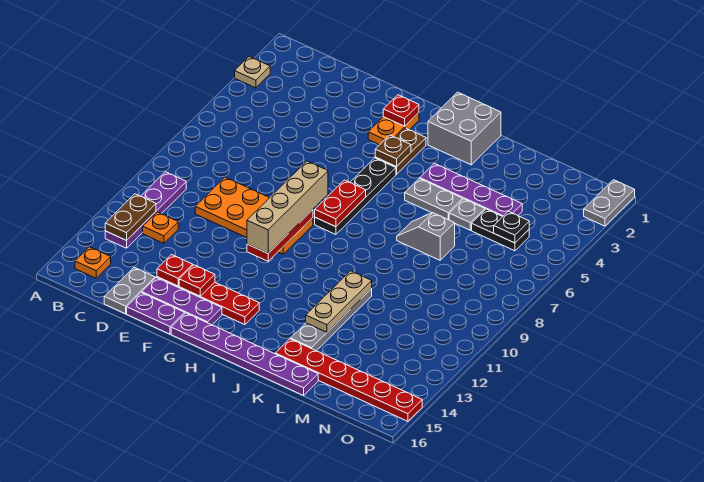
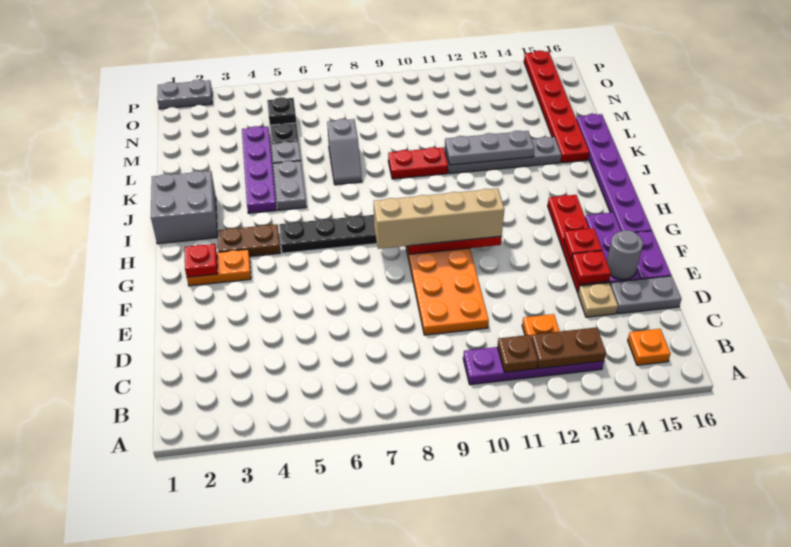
tan plate A3 level 1 -> tan plate D14 level 1
none -> grey round brick E15 level 2
brown plate H4 level 2 -> brown plate B11 level 2
red plate H7:H8 level 2 -> red plate K9:K10 level 1
tan plate K11:K13 level 2 -> grey plate K11:K13 level 2

